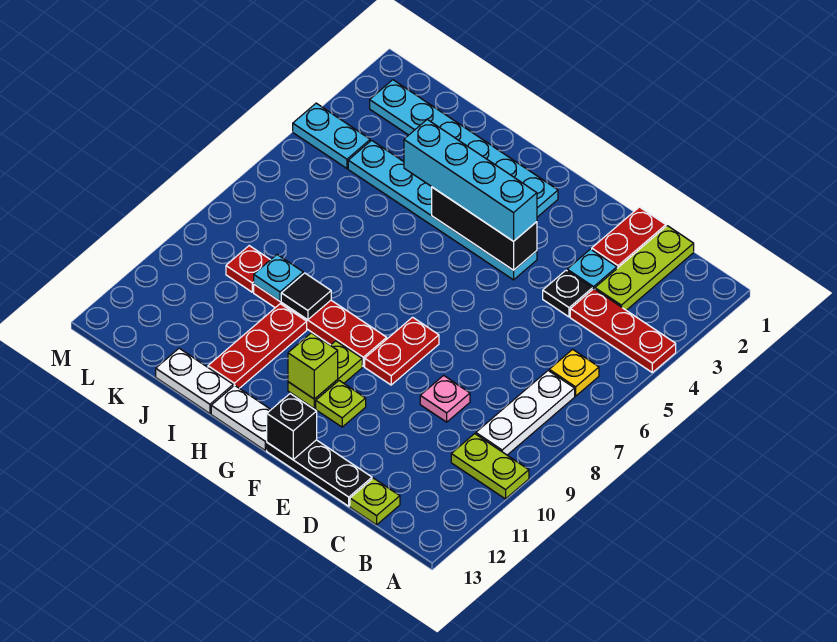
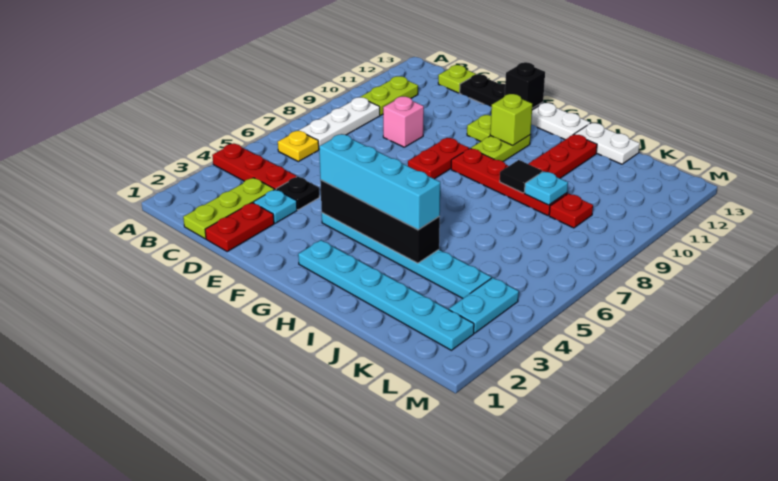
lime plate A10:B10 level 1 -> lime plate B10:B11 level 1
pink plate D9 level 1 -> pink brick D9 level 1
black brick F4:H4 level 2 -> black brick F4:I4 level 2
cyan plate L4:M4 level 1 -> cyan plate L3:L4 level 1

